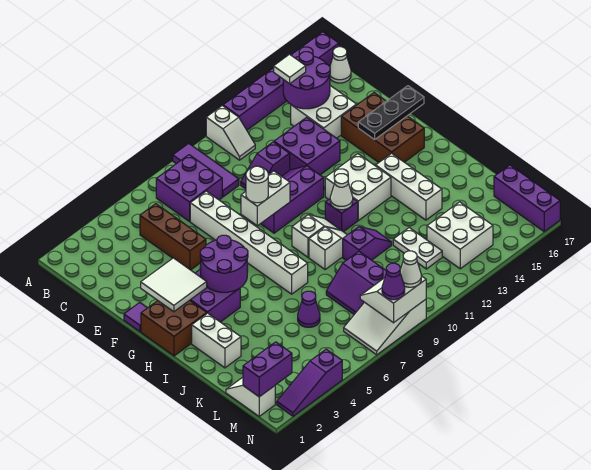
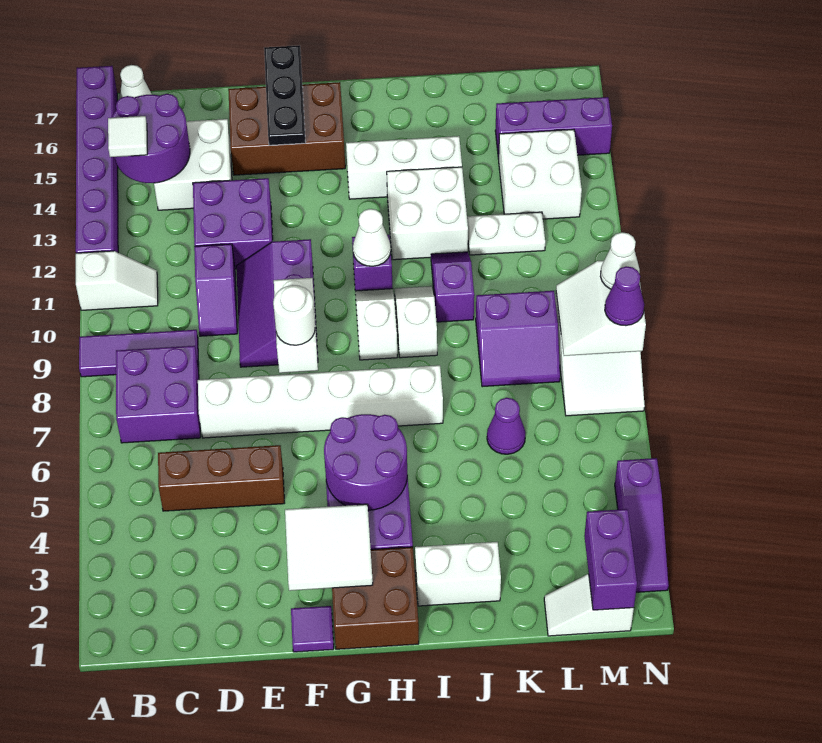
white brick G12:H13 level 1 -> white brick I12:J13 level 1
purple brick L17:N17 level 1 -> purple brick L15:N15 level 1

